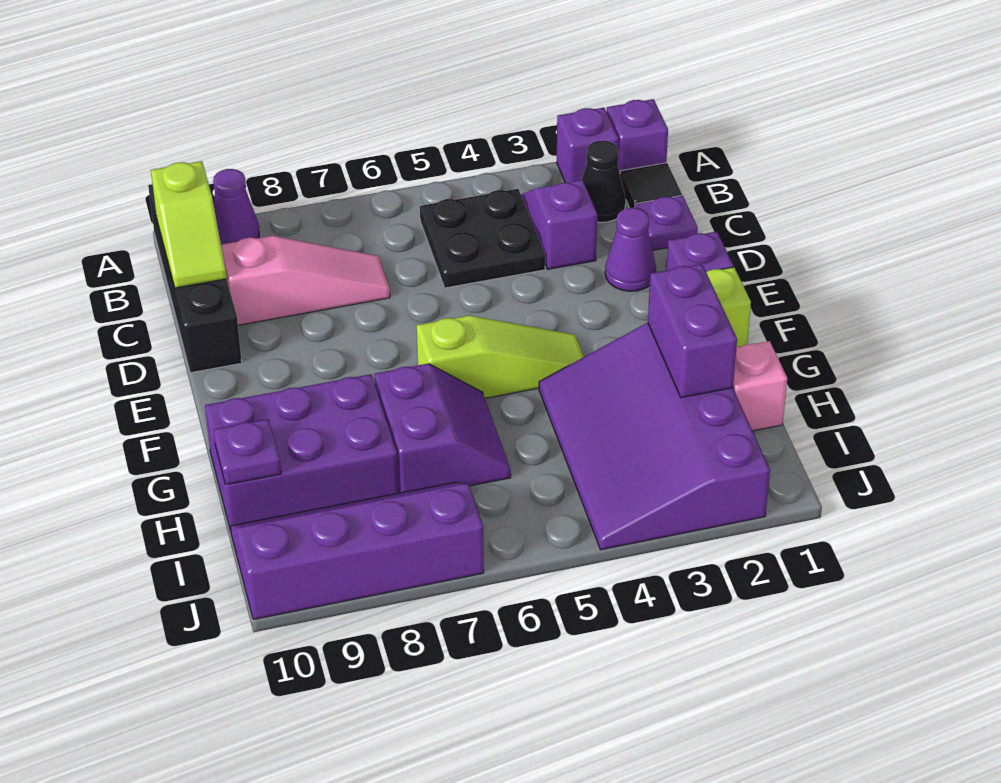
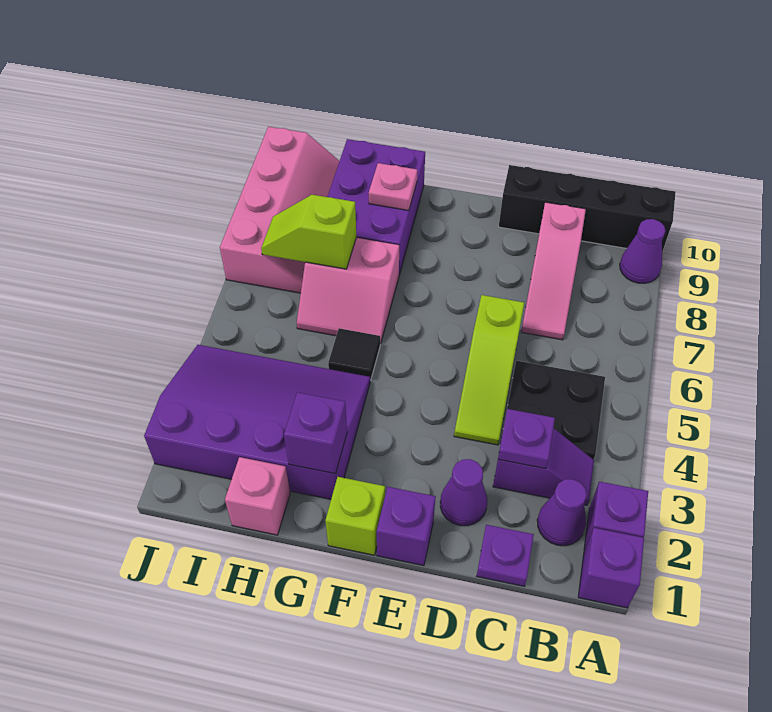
black tile B1 level 1 -> black tile G5 level 1
black cone B2 level 1 -> purple cone B2 level 1
lime slope B10:C10 level 2 top B -> lime slope H7:I7 level 2 top H
lime slope F4:F6 level 1 top 6 -> lime slope D4:D6 level 1 top 6
purple brick G2:H2 level 2 -> purple brick G2 level 2
purple slope G6:H7 level 1 top 7 -> pink slope G6:H7 level 1 top 7
none -> pink plate G9 level 2
purple plate H10 level 2 -> purple plate C3 level 2
purple slope I7:J10 level 1 top J -> pink slope I7:J10 level 1 top J

